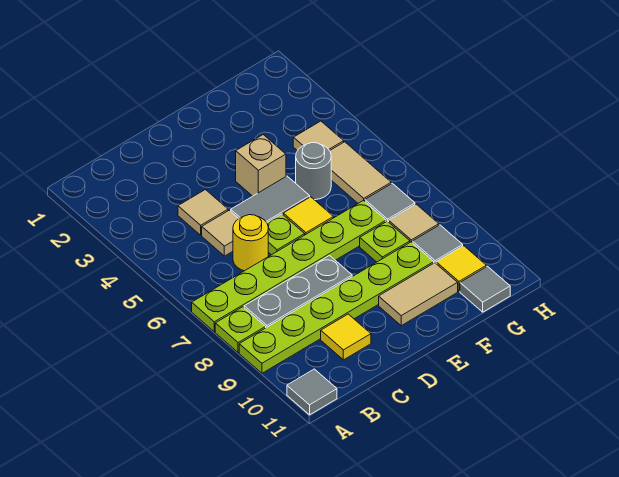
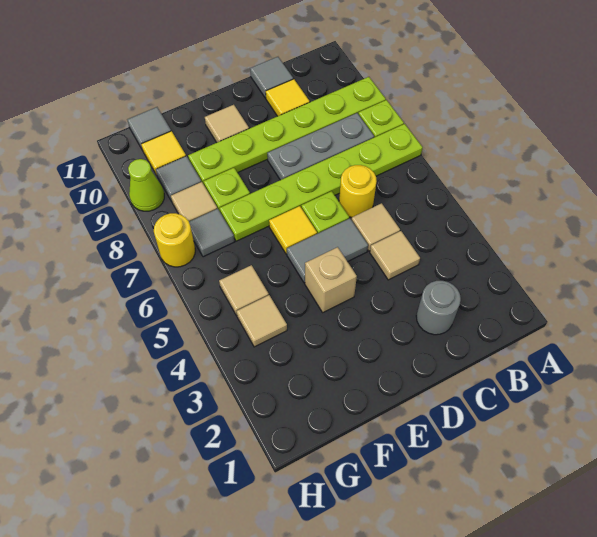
grey tile A11 level 1 -> grey tile C11 level 1
tan tile E10:F10 level 1 -> tan tile E10 level 1
grey round brick F5 level 1 -> grey round brick C2 level 1
tan tile G5:G6 level 1 -> tan tile G5 level 1
none -> yellow round brick H7 level 1
none -> lime cone H9 level 1

